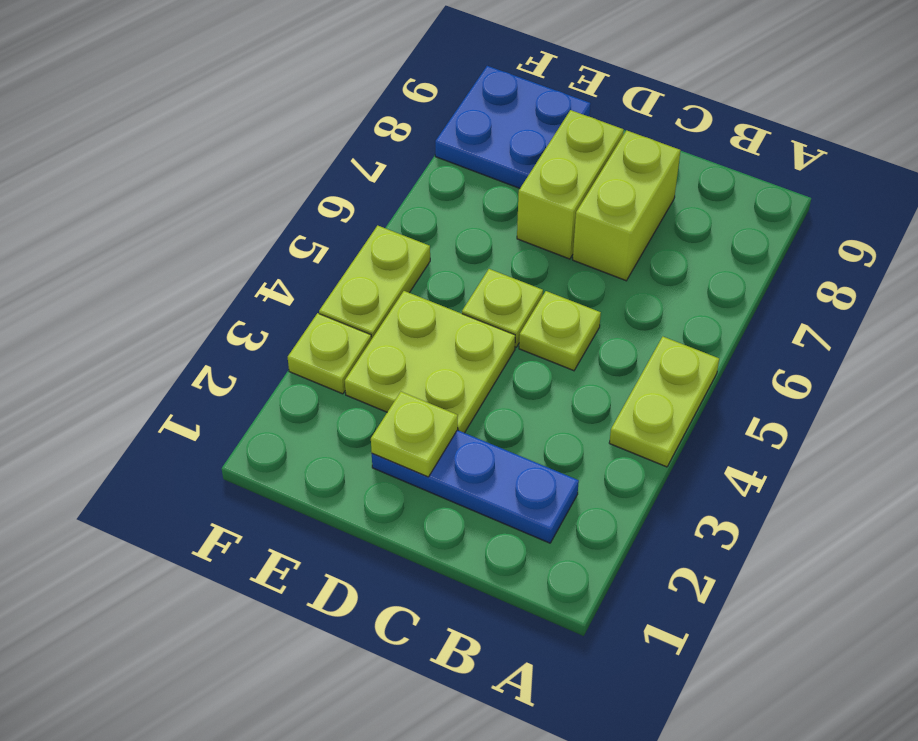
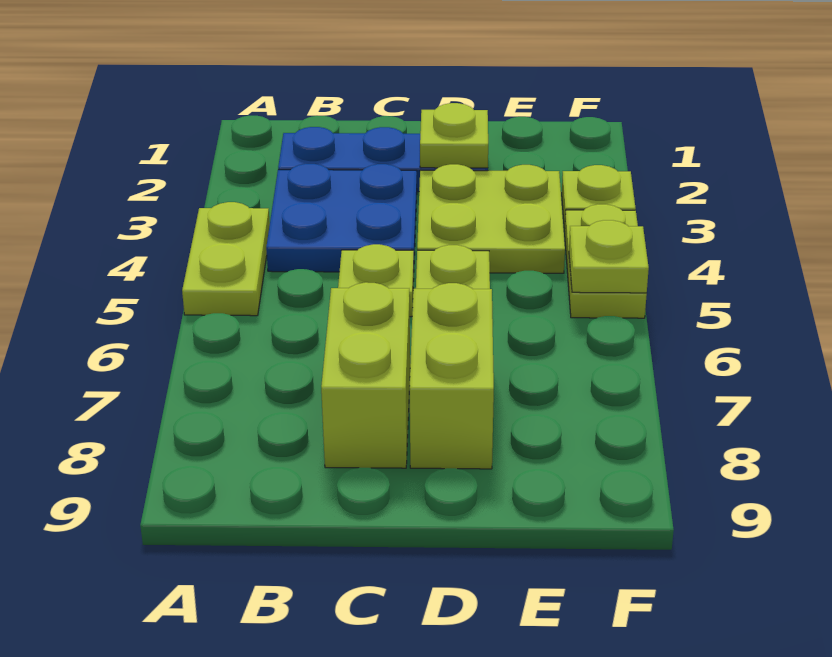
blue plate E8:F9 level 1 -> blue plate B3:C4 level 1
none -> lime plate F5 level 2

